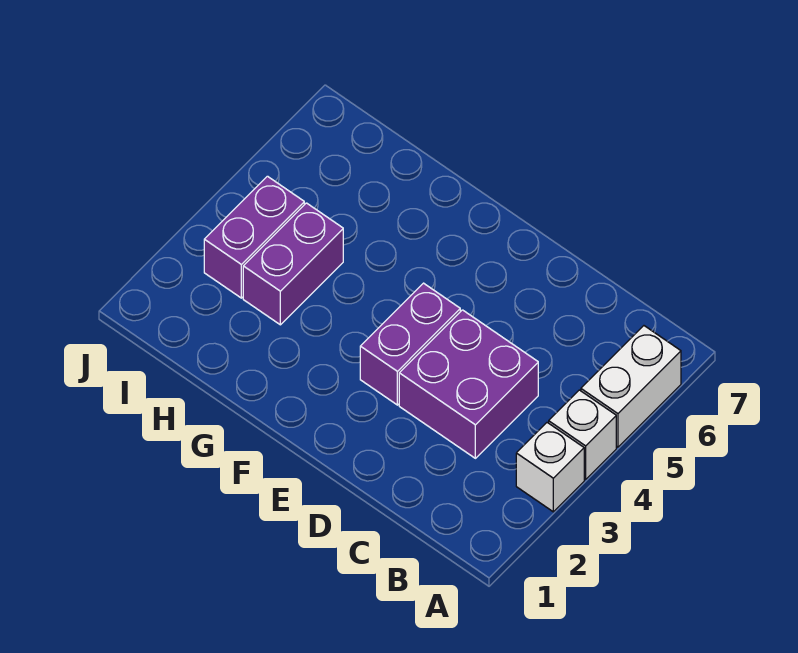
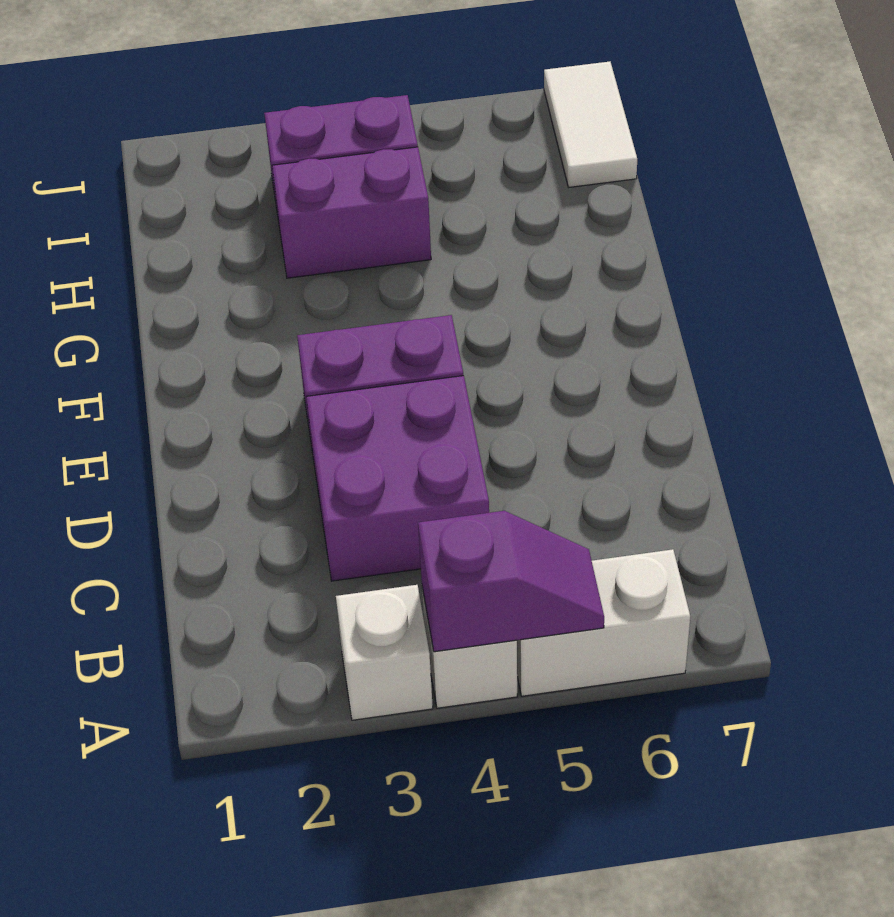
none -> purple slope A4:A5 level 2 top 4
none -> white tile I7:J7 level 1

